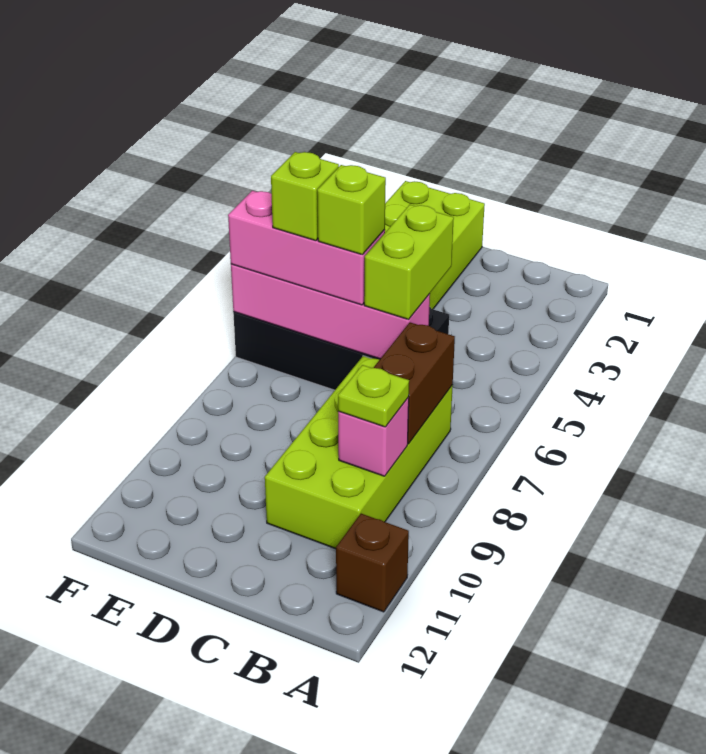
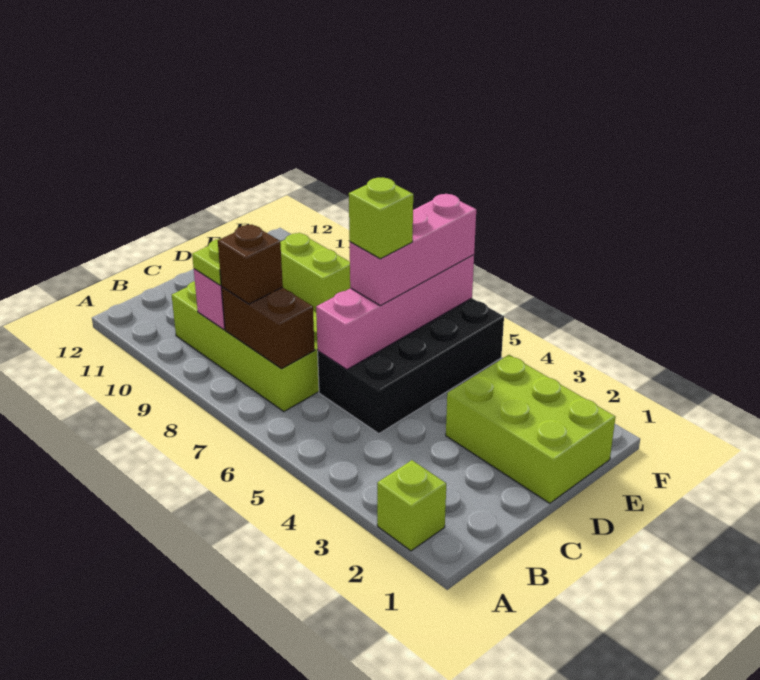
brown brick A11 level 1 -> brown brick B8 level 3
lime brick C5:C6 level 3 -> lime brick E9:E10 level 1
lime brick E6 level 4 -> lime brick A2 level 1

